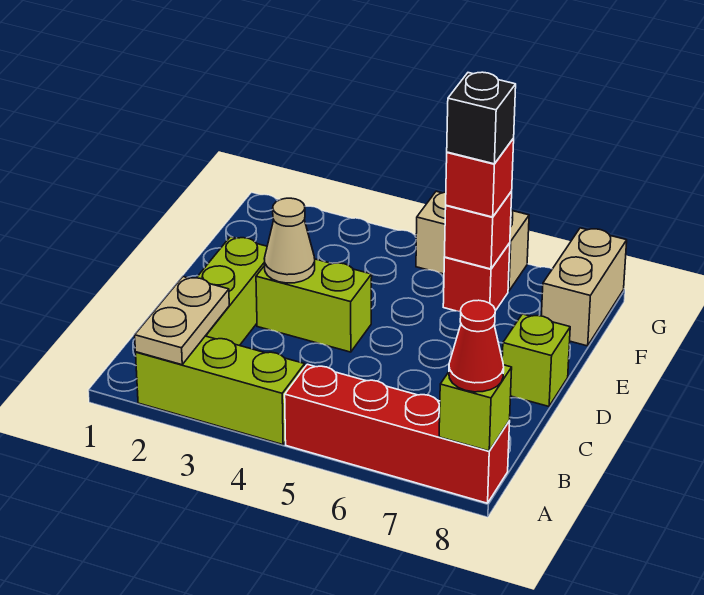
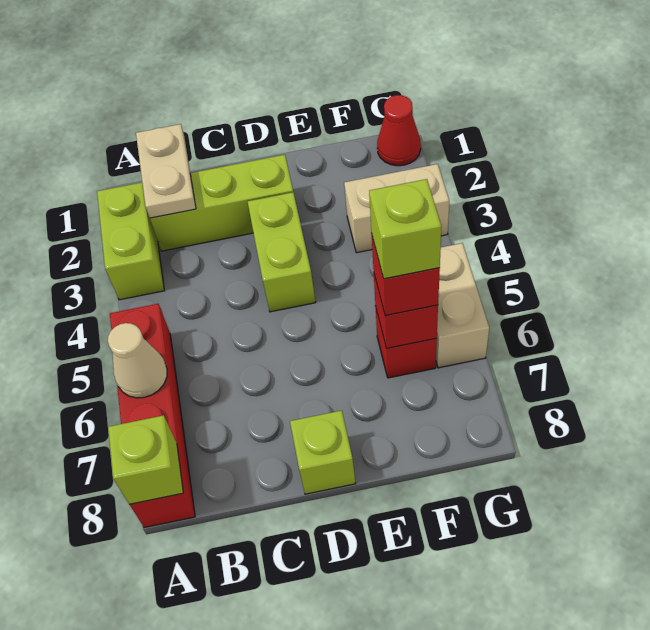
lime brick A2:A4 level 1 -> lime brick A2:A3 level 1
tan plate A2:B2 level 2 -> tan plate B1:B2 level 2
red cone A8 level 3 -> red cone G1 level 1
tan cone D3 level 2 -> tan cone A6 level 2
black brick F6 level 4 -> lime brick F6 level 4
tan brick F8:G8 level 1 -> tan brick F3:G3 level 1

